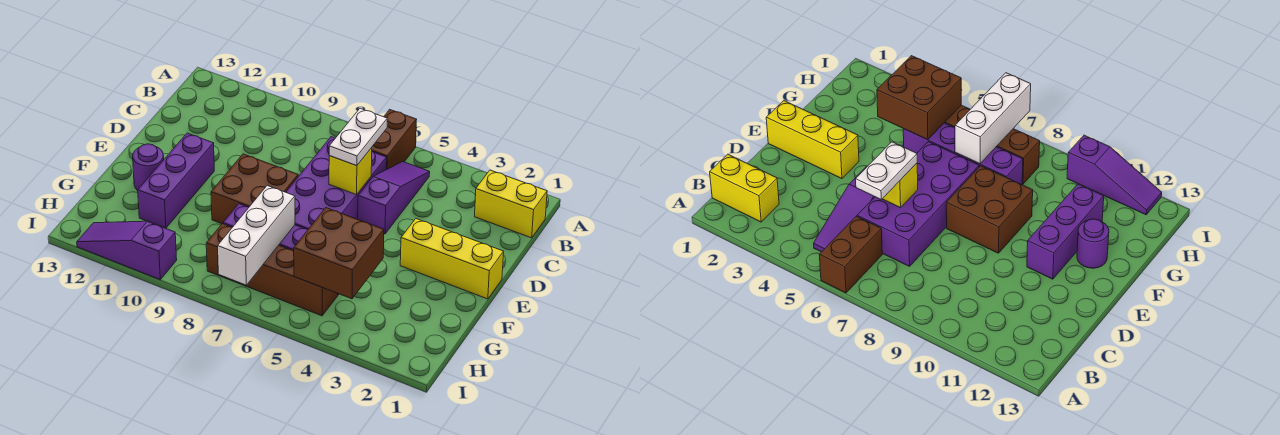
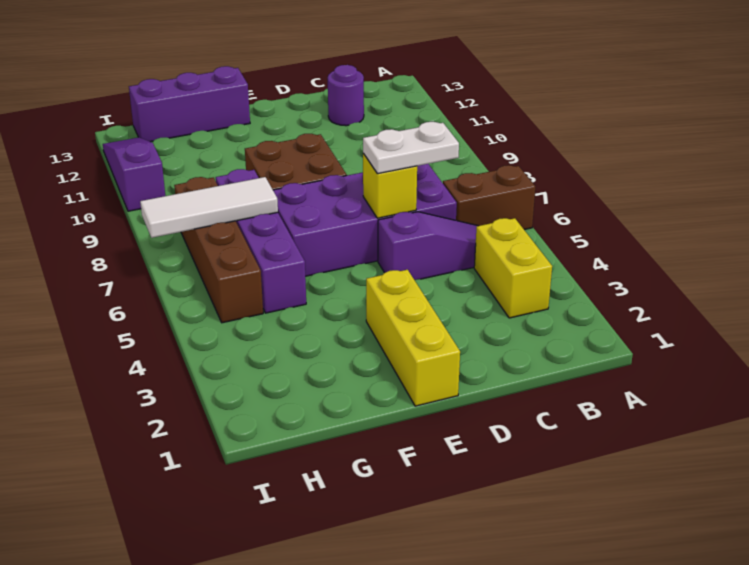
yellow brick B1:B2 level 1 -> yellow brick B3:B4 level 1
purple brick E11:G11 level 1 -> purple brick F13:H13 level 1
purple round brick F12 level 1 -> purple round brick C12 level 1
brown brick G4:H5 level 2 -> none
white brick G7:I7 level 2 -> white tile G7:I7 level 2

